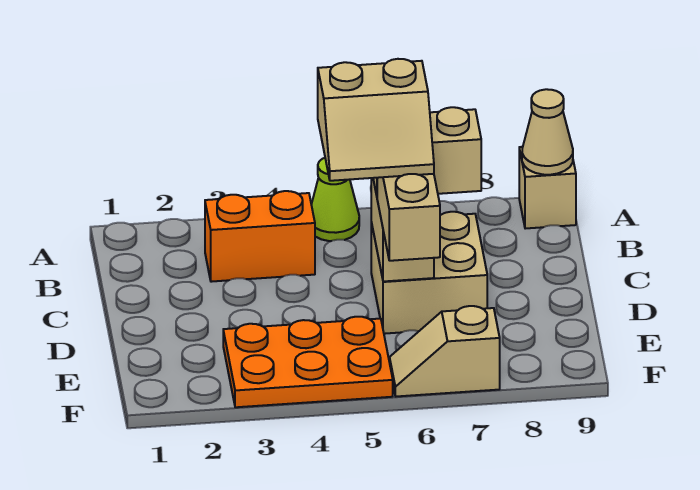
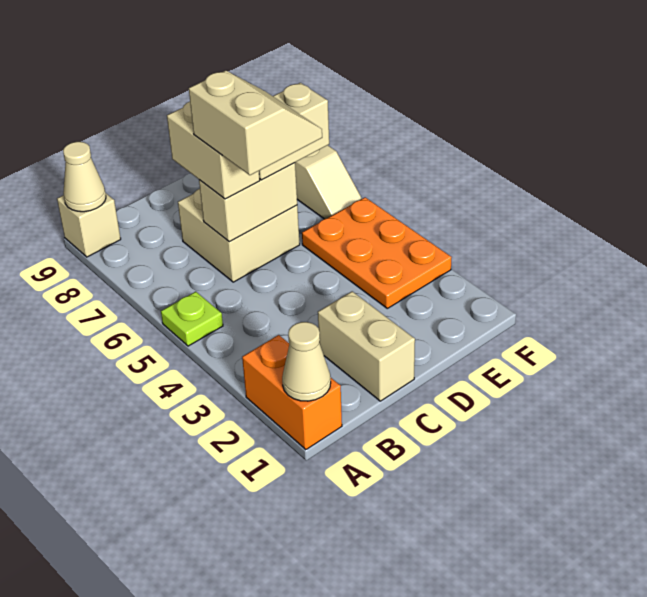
none -> tan cone A1 level 2
lime cone A5 level 1 -> lime plate A5 level 1
orange brick B3:B4 level 1 -> orange brick A1:A2 level 1
none -> tan brick C1:C2 level 1

